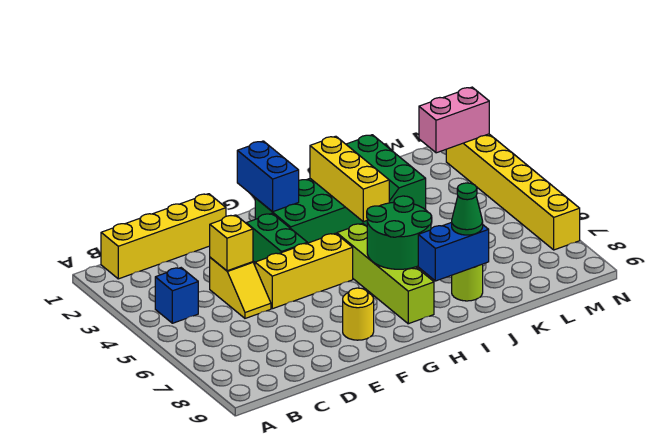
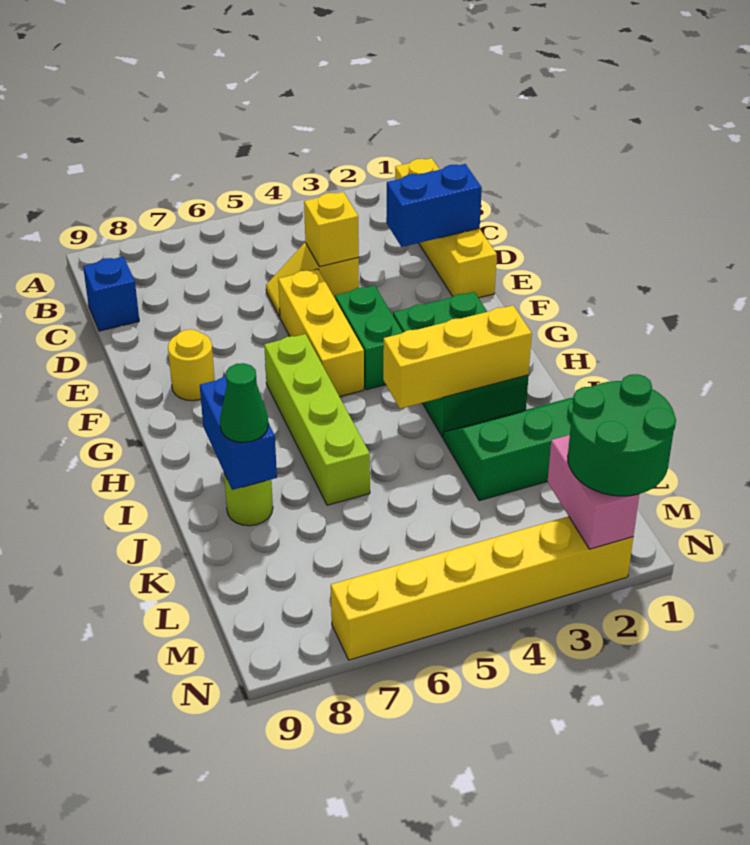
blue brick B4 level 1 -> blue brick C9 level 1
green brick F3:F4 level 1 -> green brick F4:G4 level 1
blue brick G1:G2 level 2 -> blue brick D1:D2 level 2
lime brick H5:H8 level 1 -> lime brick G6:J6 level 1
green round brick H6:I7 level 2 -> green round brick M1:N2 level 3

